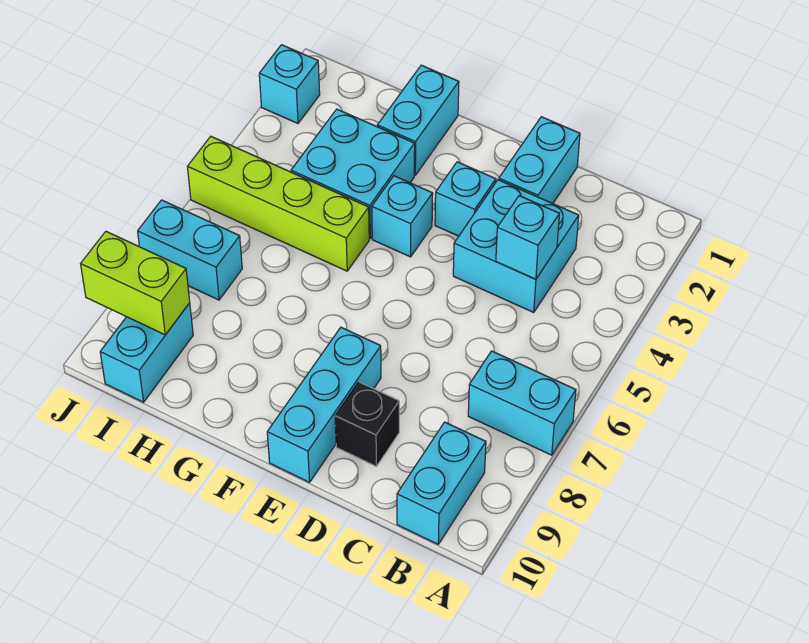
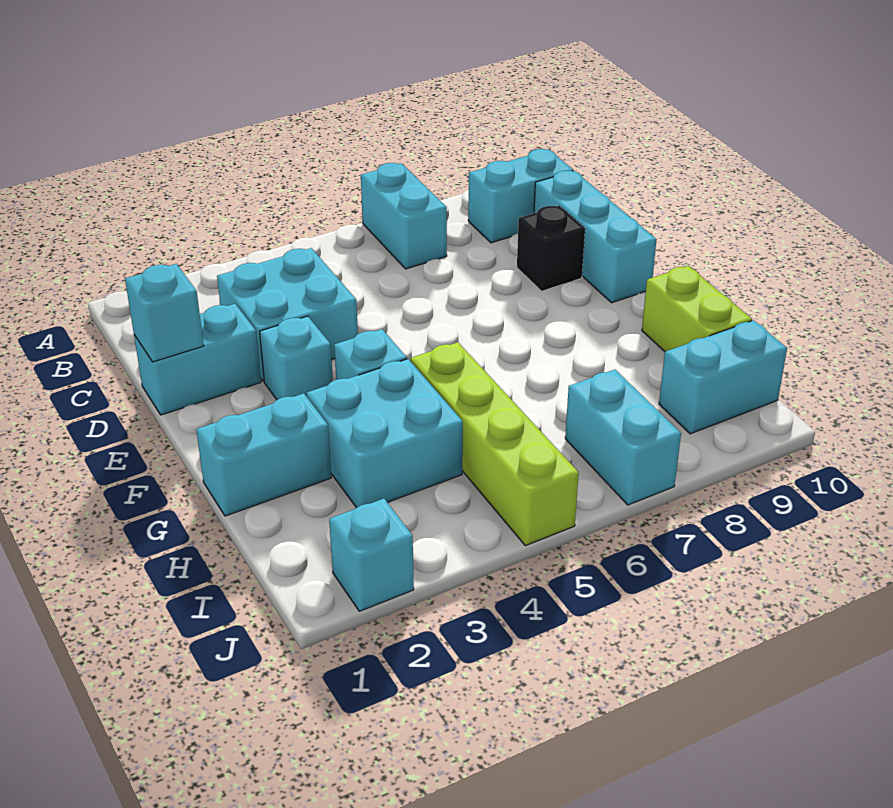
cyan brick C4 level 2 -> cyan brick D1 level 2
cyan brick E8:E10 level 1 -> cyan brick C10:E10 level 1
lime brick I9:J9 level 2 -> lime brick G10:H10 level 1

